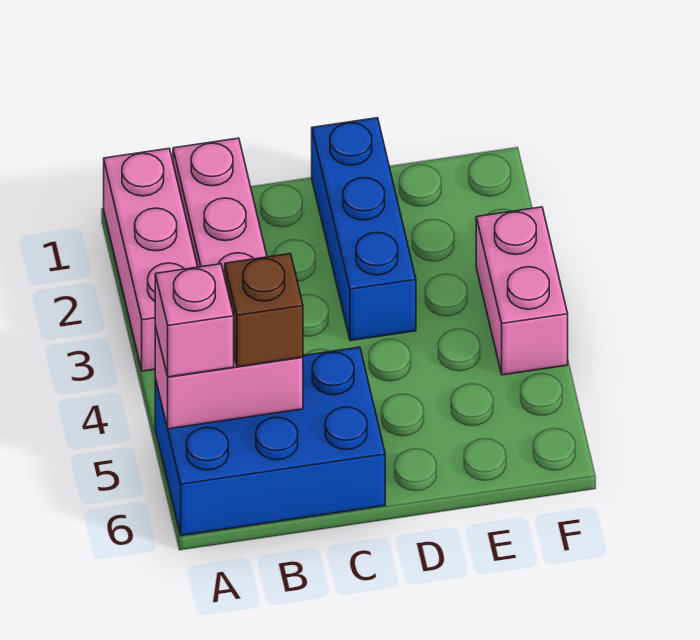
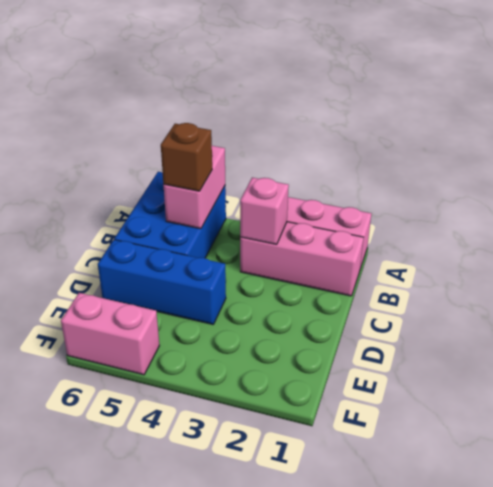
pink brick A5 level 3 -> pink brick B3 level 2
blue brick D1:D3 level 1 -> blue brick D4:D6 level 1
pink brick F3:F4 level 1 -> pink brick F5:F6 level 1

